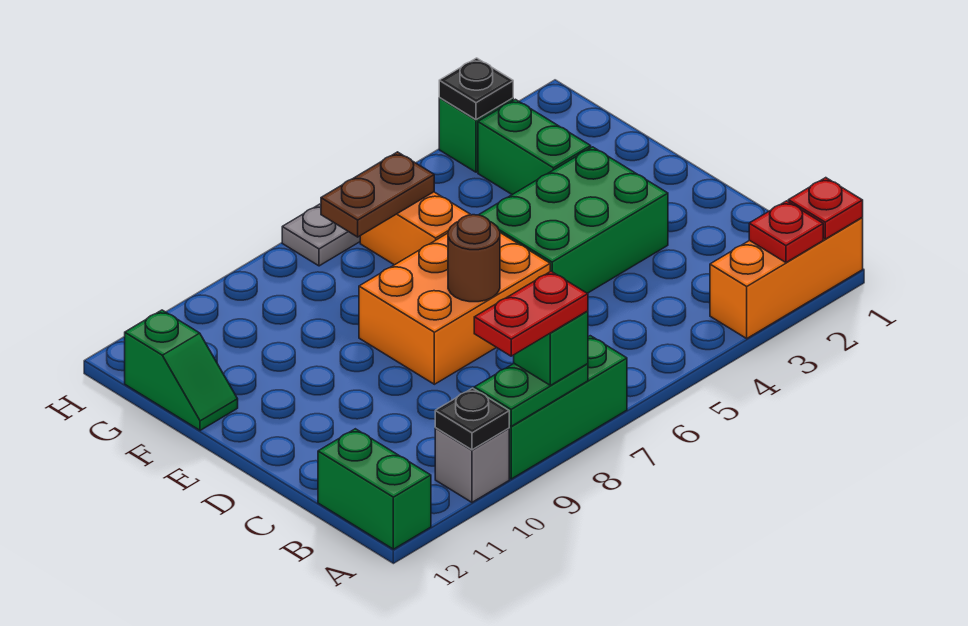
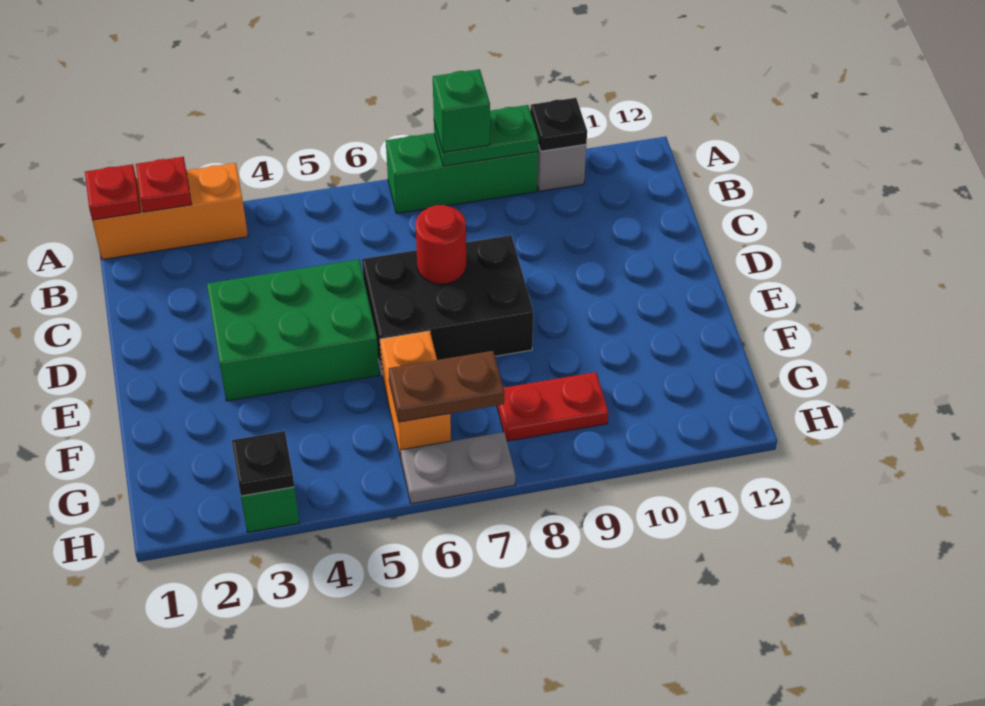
red plate A8:A9 level 4 -> red plate G8:G9 level 1
green brick A12:B12 level 1 -> none
orange brick D6:E8 level 1 -> black brick D6:E8 level 1
brown round brick D7 level 2 -> red round brick D7 level 2
green brick F3:G3 level 1 -> none
green slope F12:G12 level 1 top G -> none

